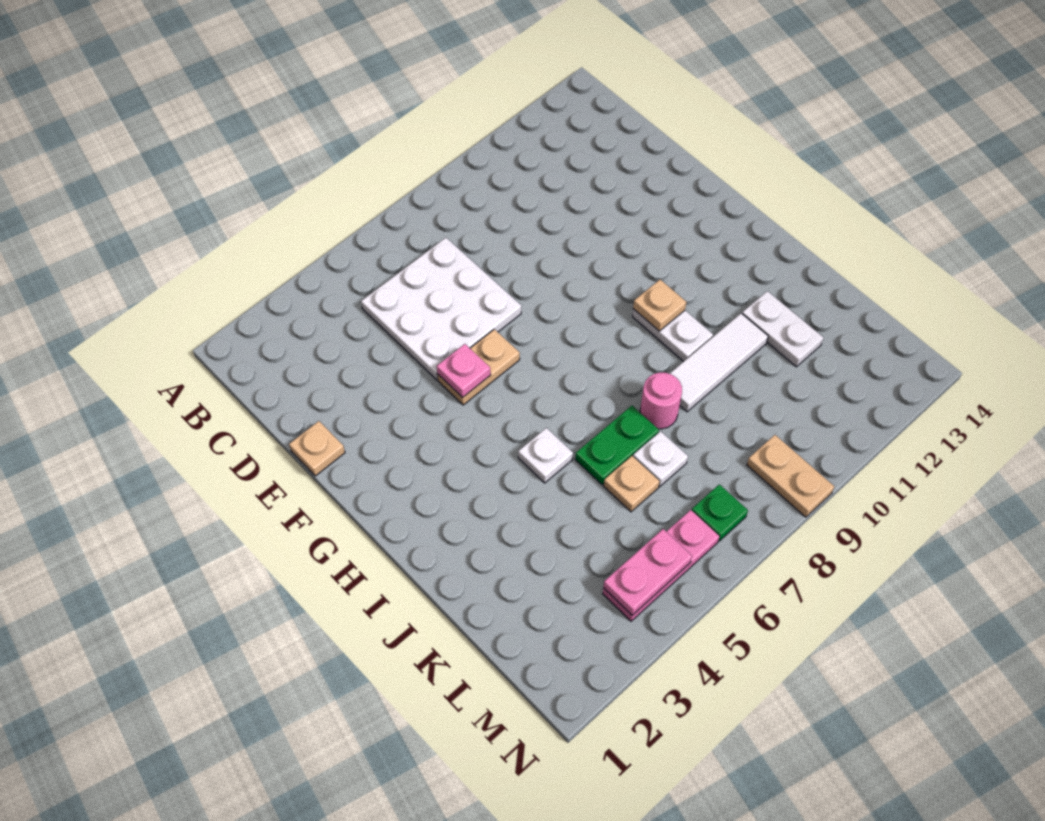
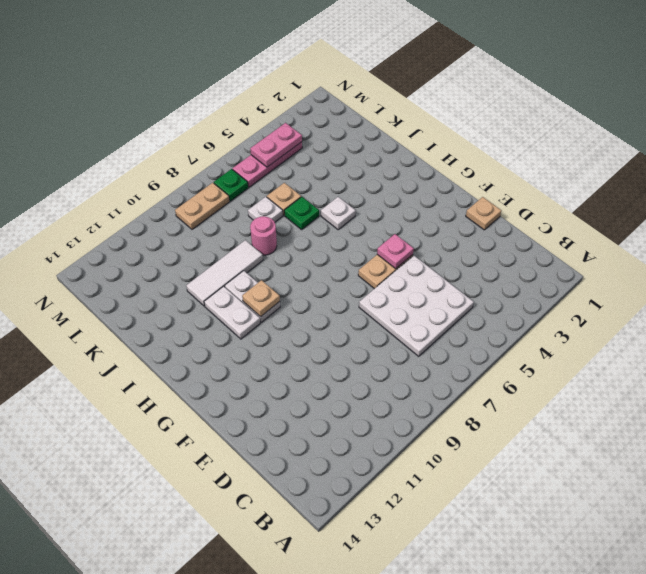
green plate J6:J7 level 1 -> green plate J6 level 1
white plate J12:K12 level 1 -> white plate H11:I11 level 1
tan plate M9:N9 level 1 -> tan plate M8:M9 level 1

